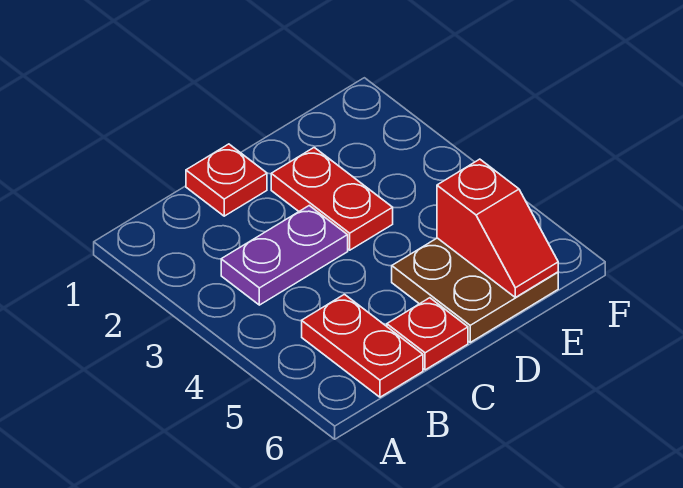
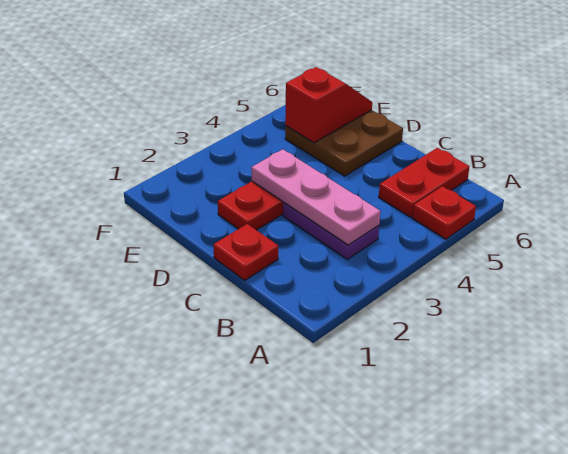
none -> pink plate B3:D3 level 2
red plate C6 level 1 -> red plate A5 level 1

